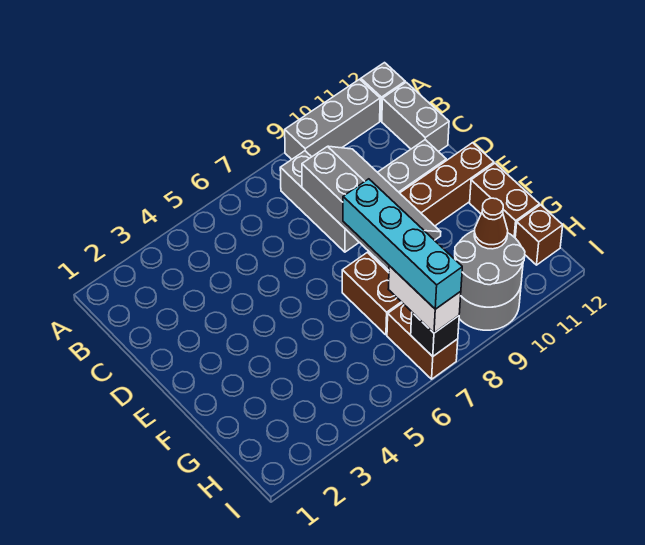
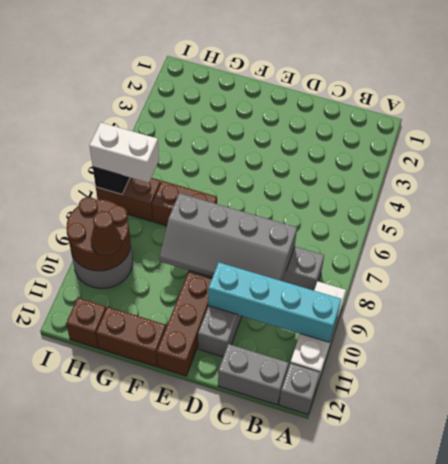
grey brick A9:A11 level 1 -> white brick A9:A11 level 1
cyan brick F7:I7 level 4 -> cyan brick A10:D10 level 2
grey round brick H9:I10 level 2 -> brown round brick H9:I10 level 2

